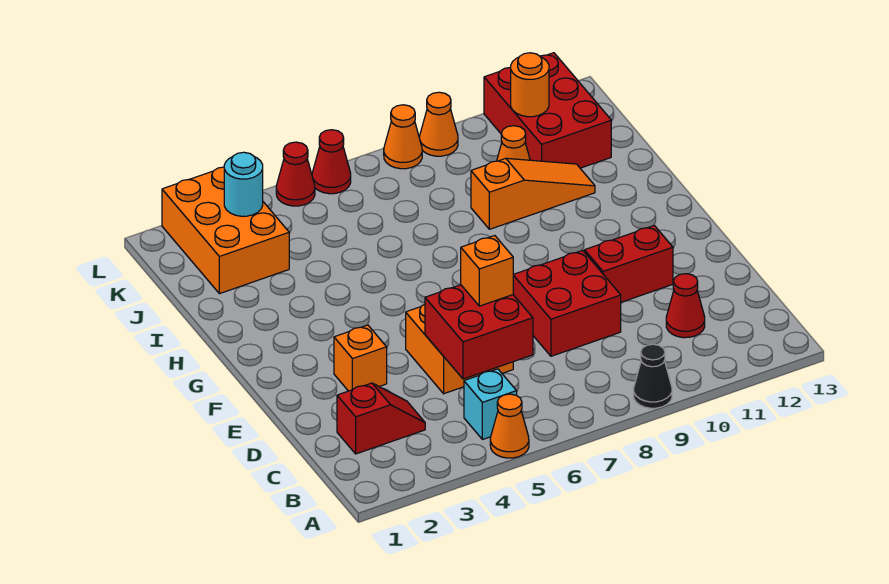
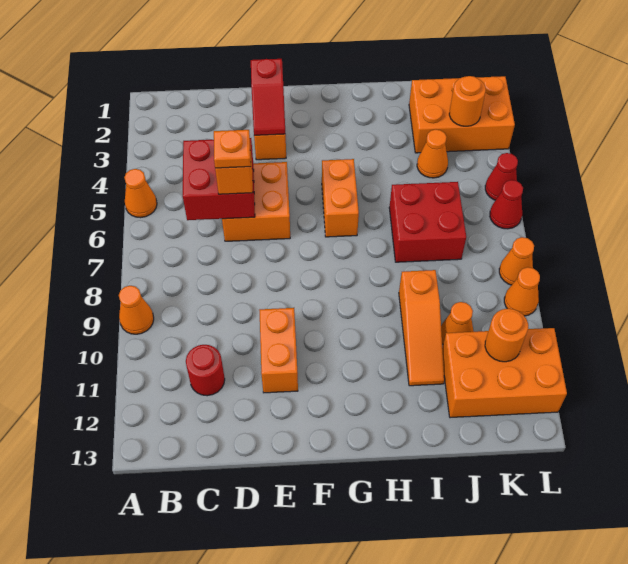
black cone A9 level 1 -> orange cone A9 level 1
cyan brick B5 level 1 -> none
red slope C2:C3 level 1 top 2 -> red slope E2:E3 level 2 top 2
red cone C11 level 1 -> red round brick C11 level 1
none -> orange plate D6 level 4
red brick D8:E9 level 1 -> red brick I6:J7 level 1
red brick E10:E11 level 1 -> orange brick E10:E11 level 1
none -> orange brick G5:G6 level 1
none -> orange cone J4 level 1
red brick J11:L12 level 1 -> orange brick J11:L12 level 1
cyan round brick K3 level 2 -> orange round brick K3 level 2

